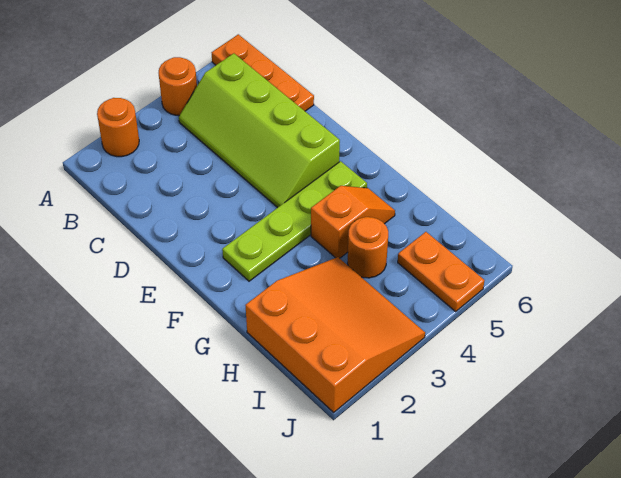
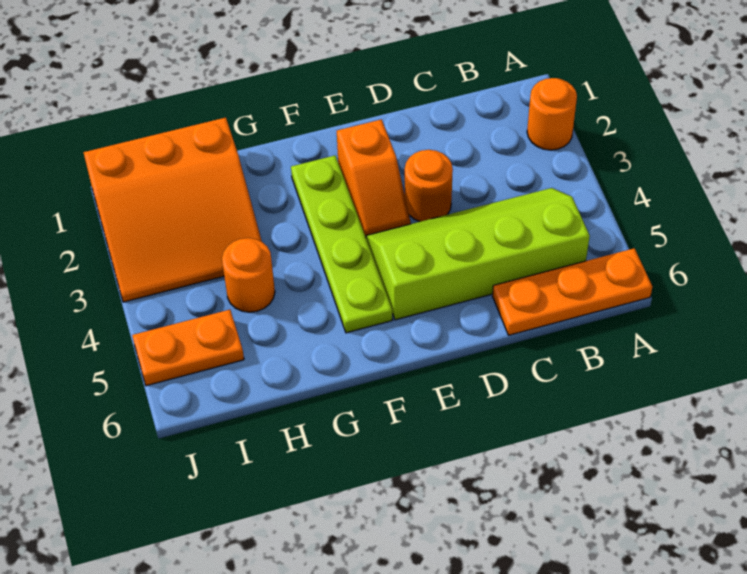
orange round brick A4 level 1 -> orange round brick D3 level 1
orange slope G4:G5 level 1 top 4 -> orange slope E2:E3 level 1 top 2

